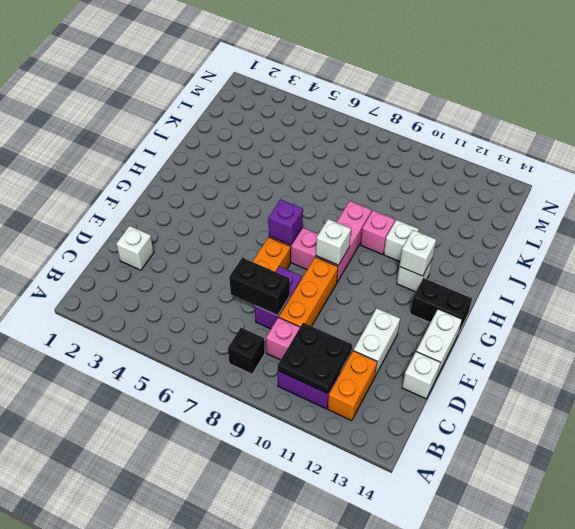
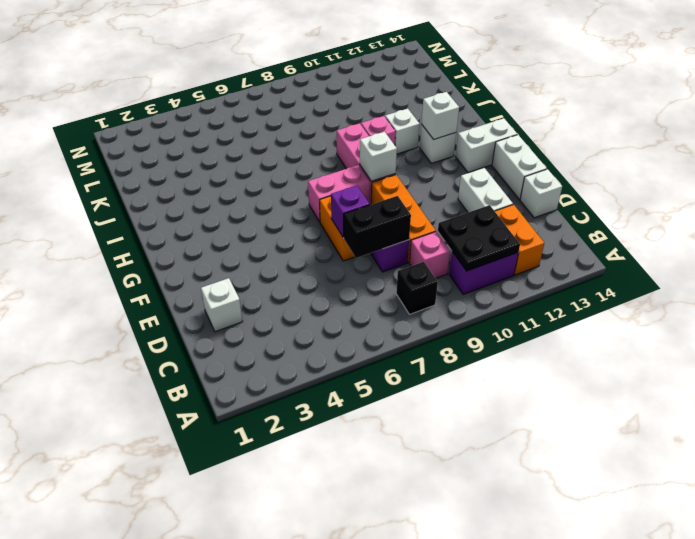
purple brick G7 level 2 -> purple brick E7 level 2
black brick G13:G14 level 1 -> white brick G13:G14 level 1

